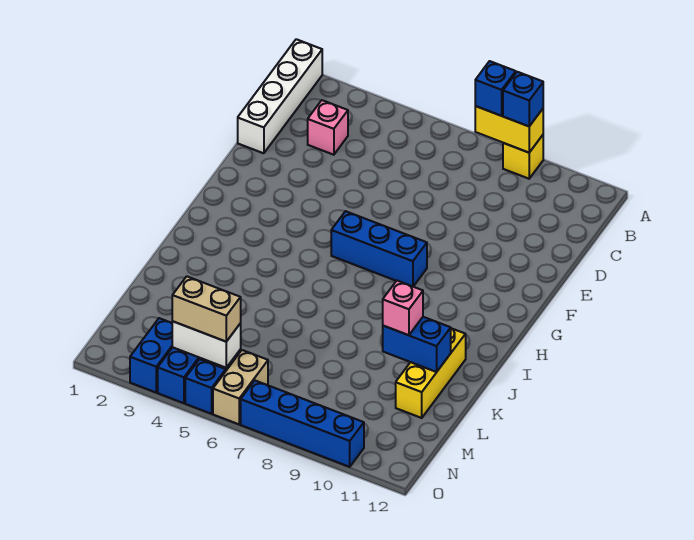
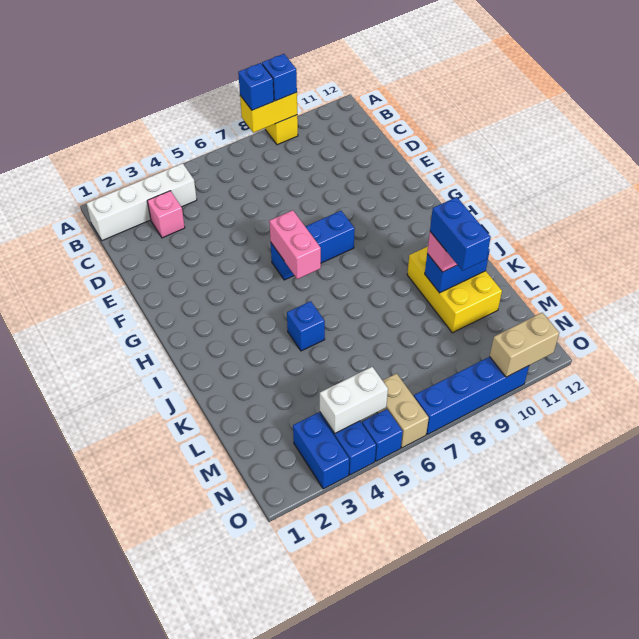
white brick A1:D1 level 1 -> white brick B1:B4 level 1
none -> pink brick G6:H6 level 2
none -> blue brick J5 level 1
yellow brick J11:L11 level 1 -> yellow brick J10:L11 level 1
none -> blue brick K10:L10 level 4
tan brick N4:N5 level 3 -> tan brick O10:O11 level 2

